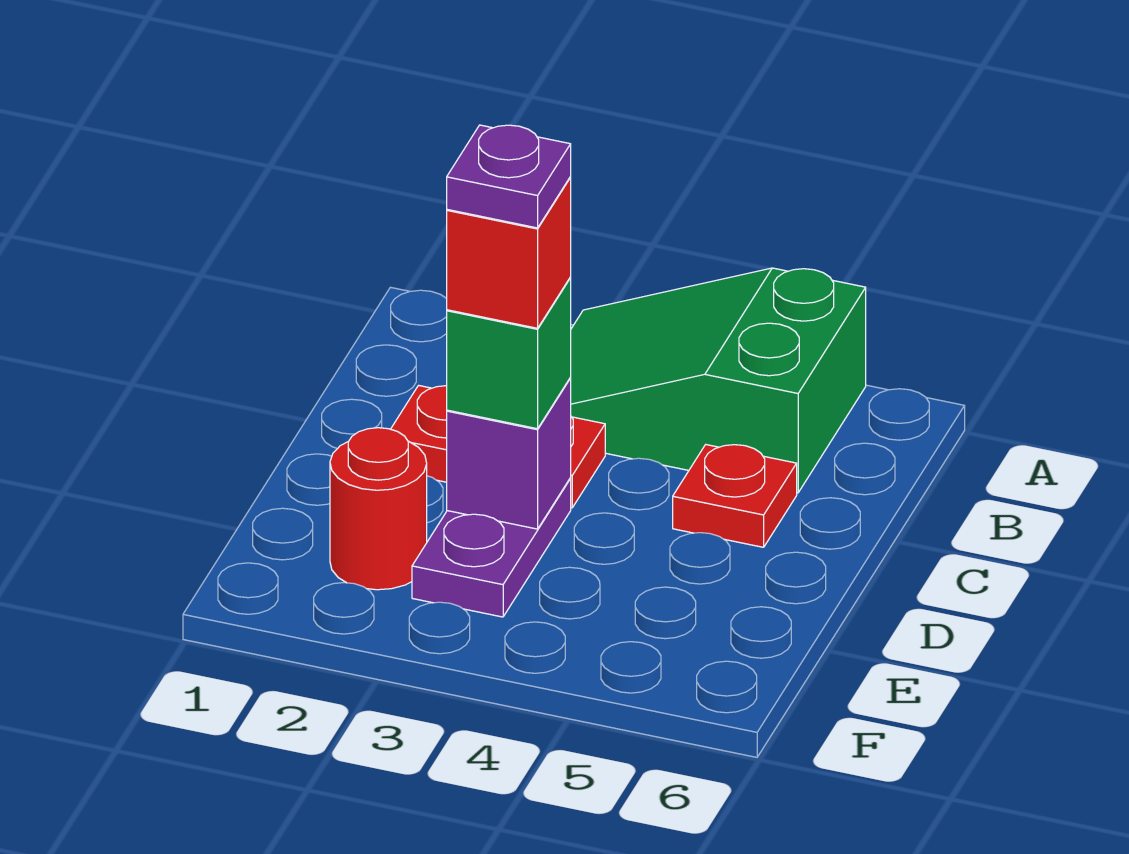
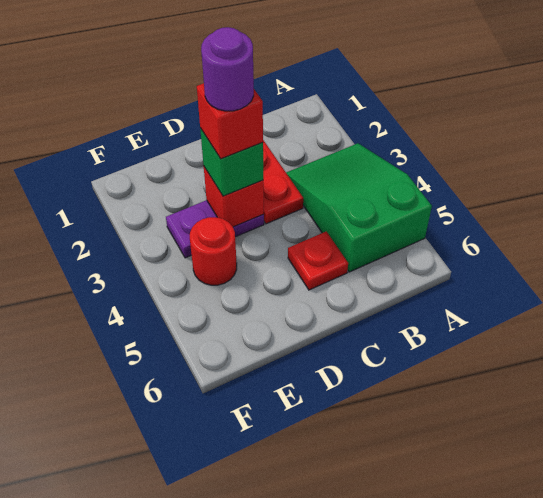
purple brick D3 level 2 -> red brick D3 level 2
purple plate D3 level 5 -> purple round brick D3 level 5
red round brick E2 level 1 -> red round brick E4 level 1

